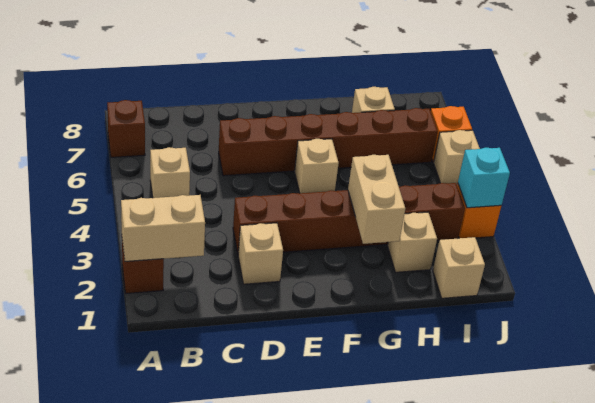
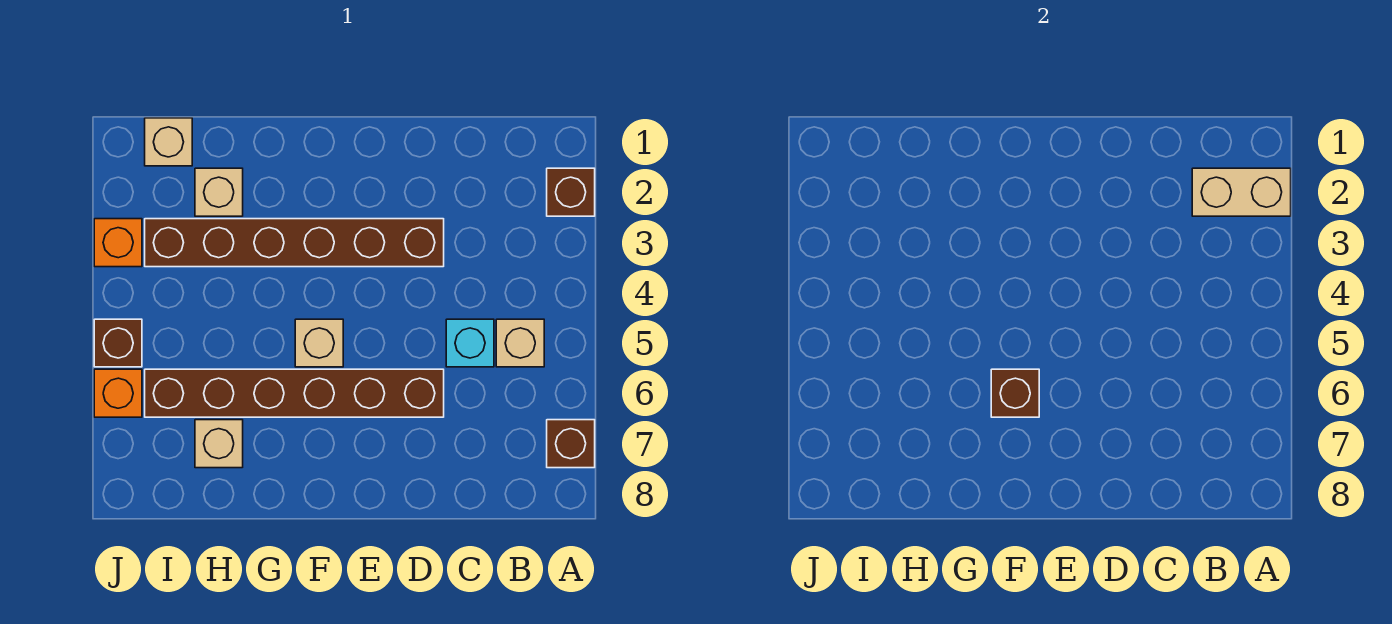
tan brick D2 level 1 -> none
none -> brown brick F6 level 2
tan brick G2:G3 level 2 -> none
cyan brick J3 level 2 -> cyan brick C5 level 1
tan brick J5 level 1 -> brown brick J5 level 1

